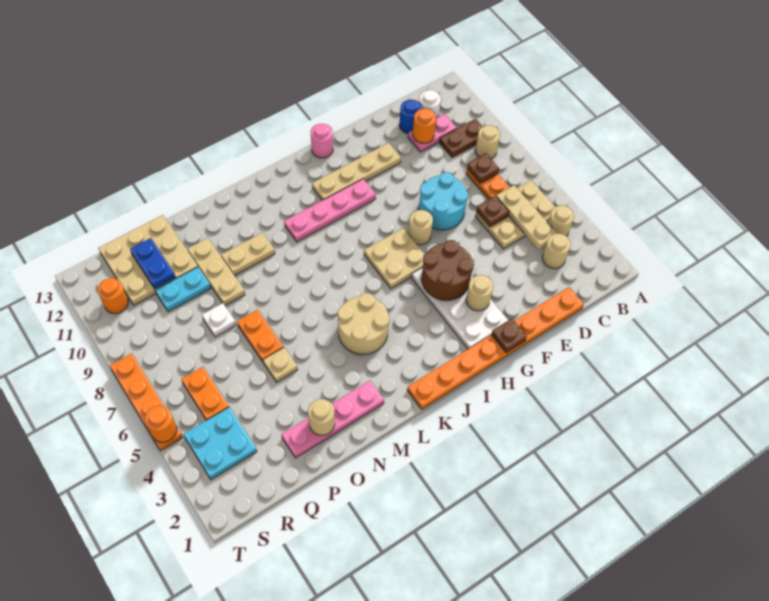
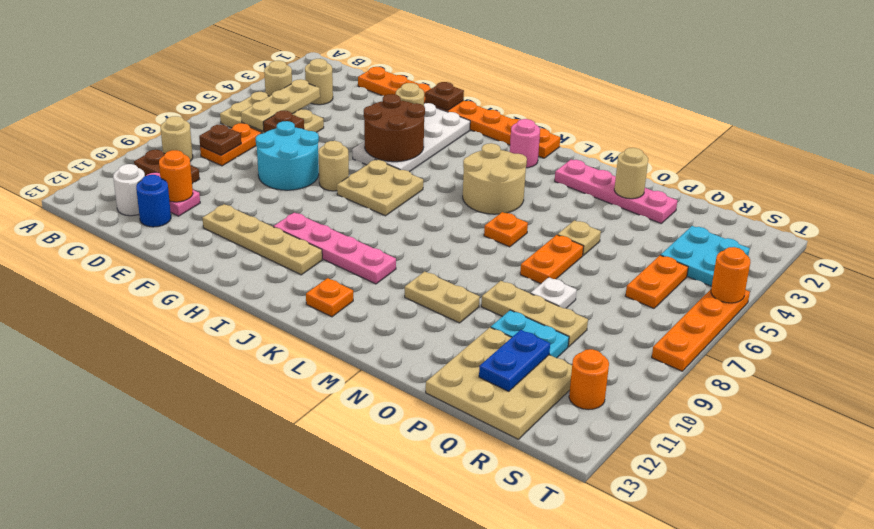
pink round brick H13 level 1 -> pink round brick K2 level 1
none -> orange plate K12 level 1
none -> orange plate M6 level 1
tan plate O9:O11 level 1 -> tan plate O9:Q9 level 1

